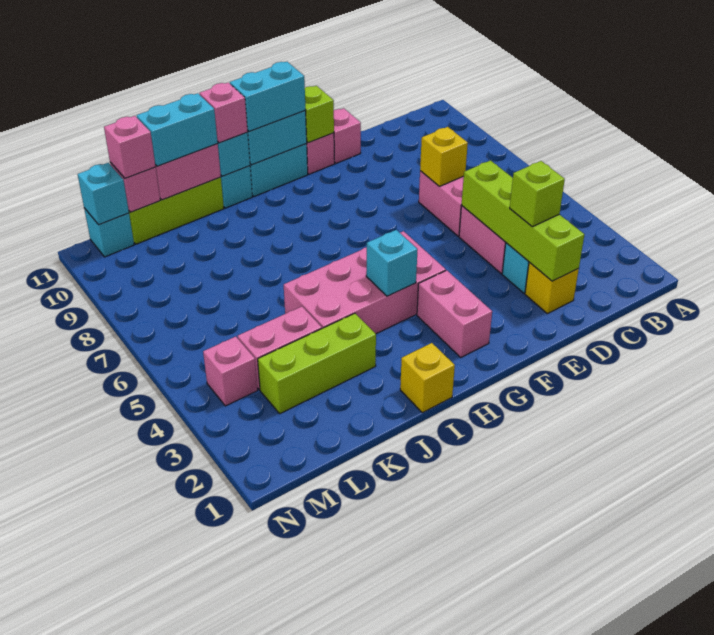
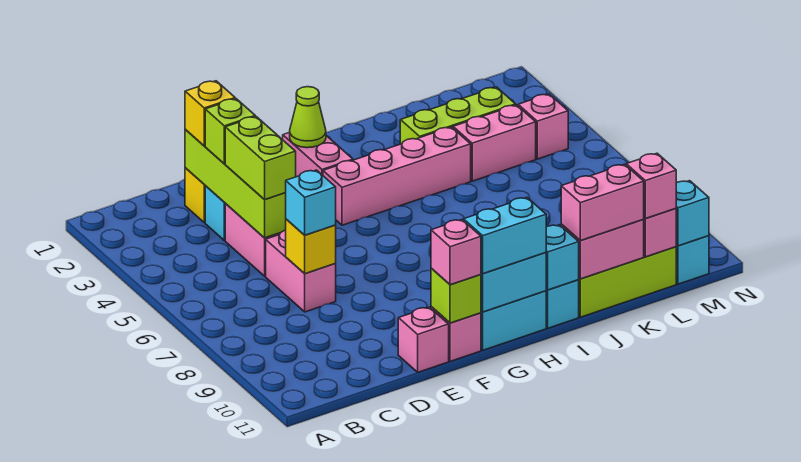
none -> lime brick D4:D5 level 3
none -> lime cone G2 level 2
pink brick G4:J5 level 1 -> pink brick G4:J4 level 1
cyan brick H4 level 2 -> cyan brick D7 level 3
yellow brick I1 level 1 -> yellow brick D2 level 3
pink brick I11 level 3 -> pink brick F11 level 3
cyan brick J11:K11 level 3 -> pink brick J11:K11 level 3

